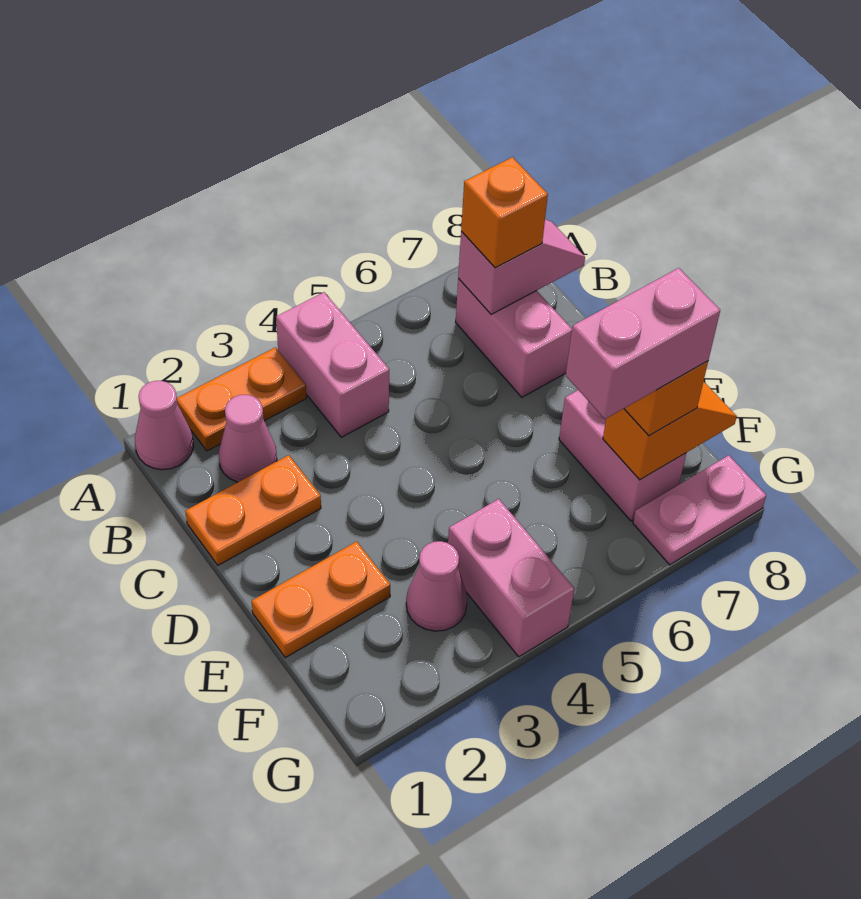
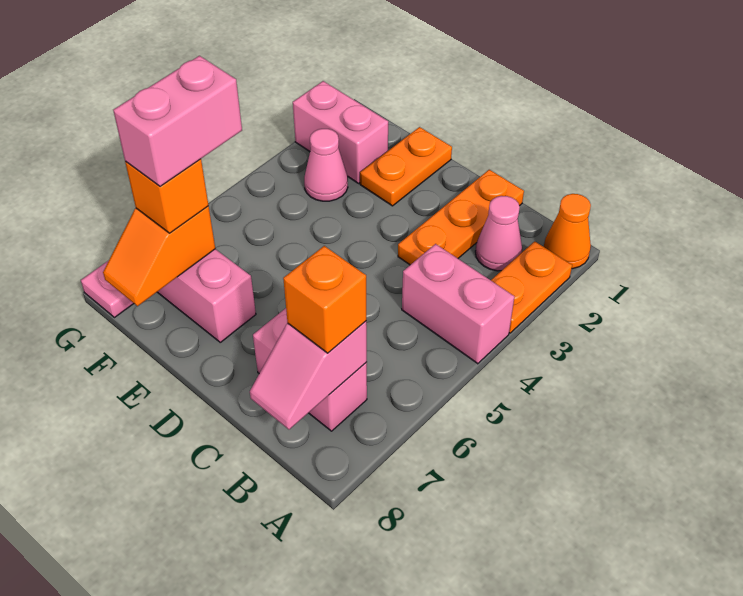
pink cone A1 level 1 -> orange cone A1 level 1
orange plate C1:C2 level 1 -> orange plate C1:C3 level 1
pink brick F4:G4 level 1 -> pink brick F2:G2 level 1

